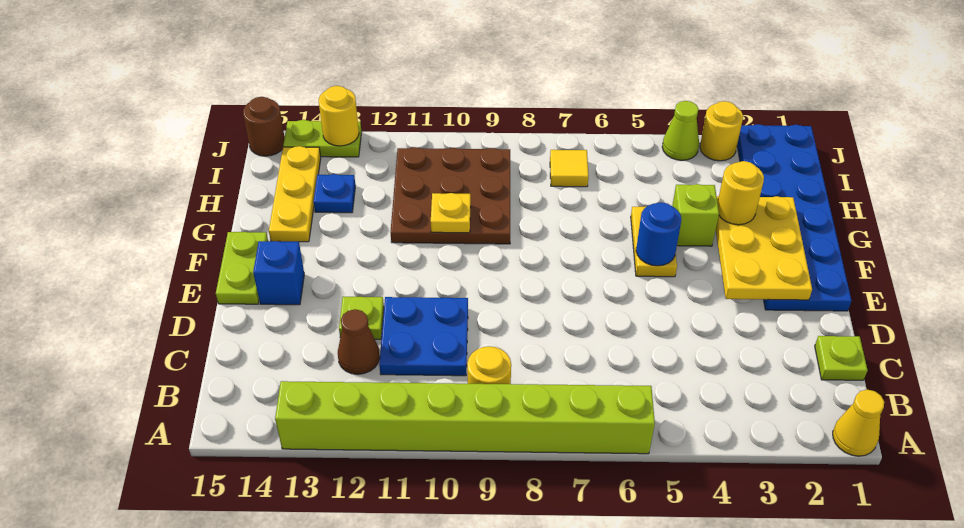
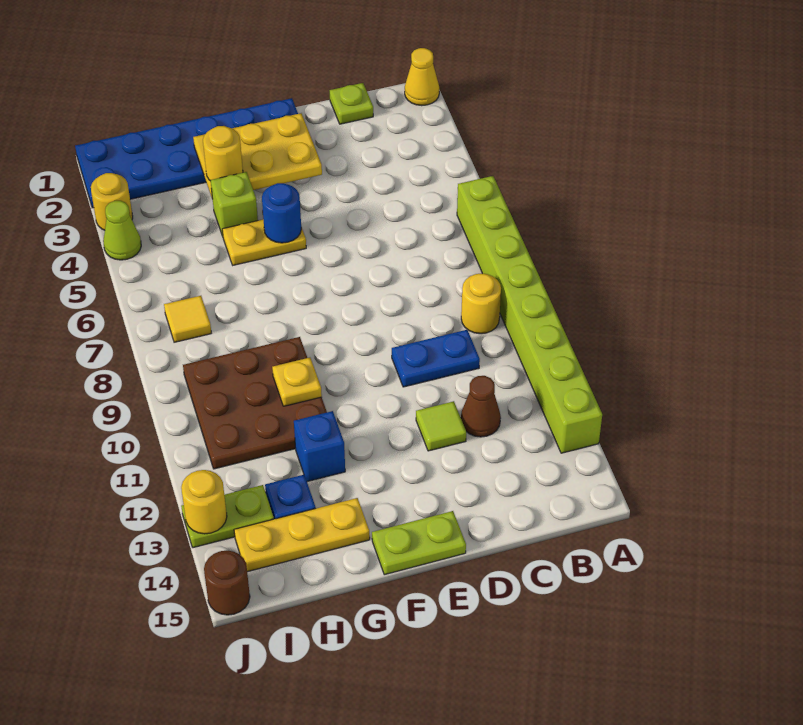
blue plate C10:D11 level 1 -> blue plate C10:D10 level 1
lime plate D12 level 1 -> lime tile D12 level 1
blue brick E14 level 1 -> blue brick G12 level 1
lime plate J13:J14 level 1 -> lime plate I13:J13 level 1

